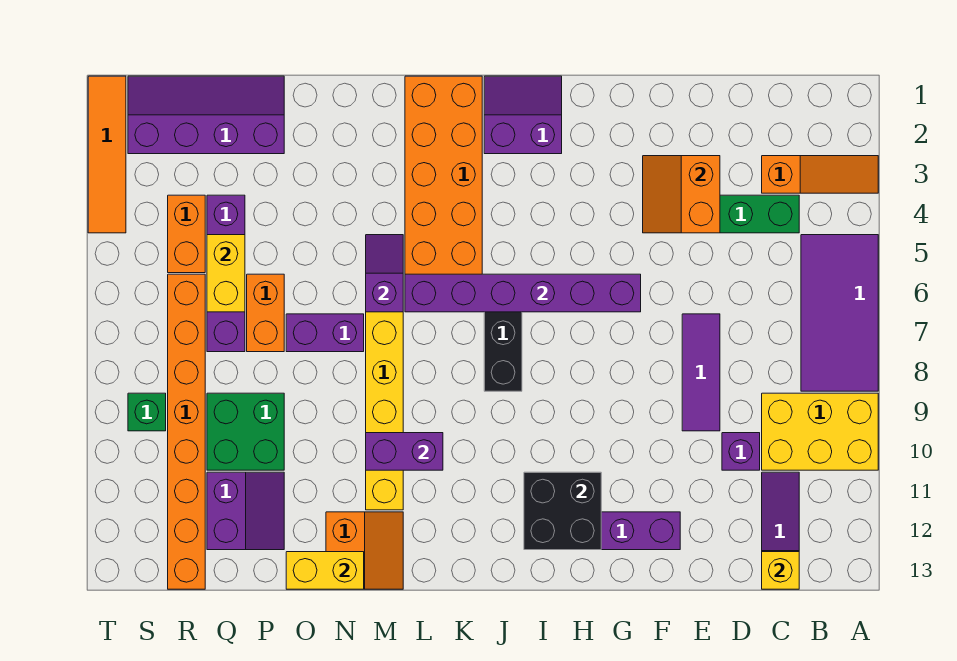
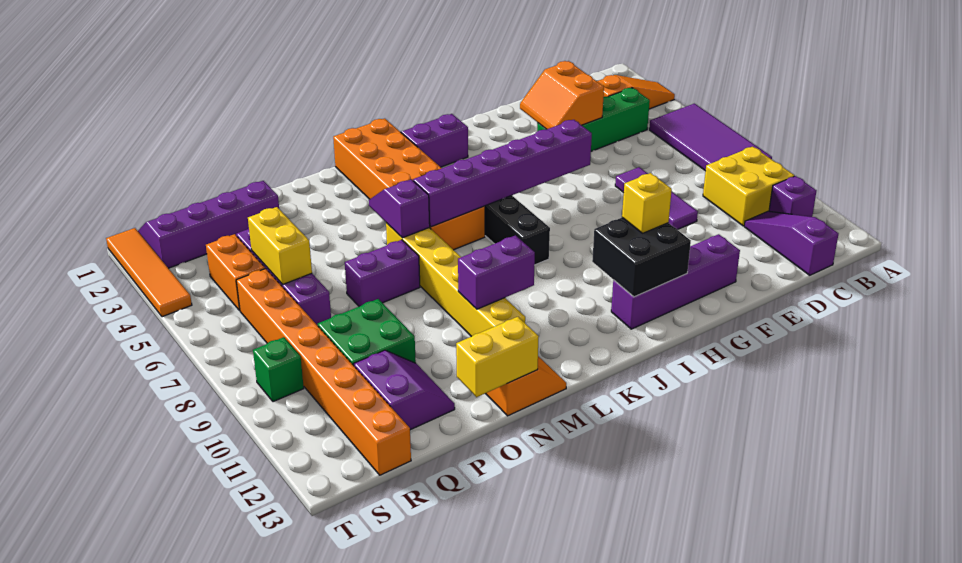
yellow brick A9:C10 level 1 -> yellow brick B9:C10 level 1
yellow brick C13 level 2 -> yellow brick H11 level 3
purple brick D10 level 1 -> purple brick B11 level 1
orange brick P6:P7 level 1 -> none

